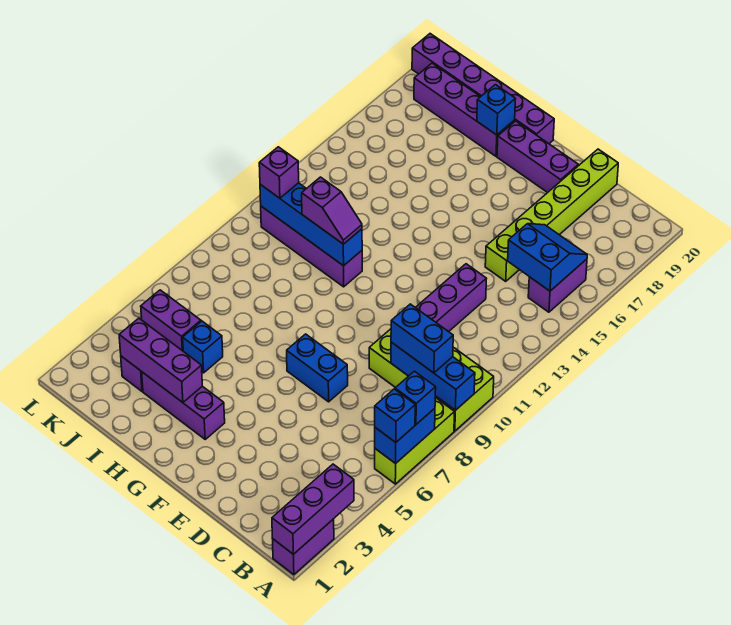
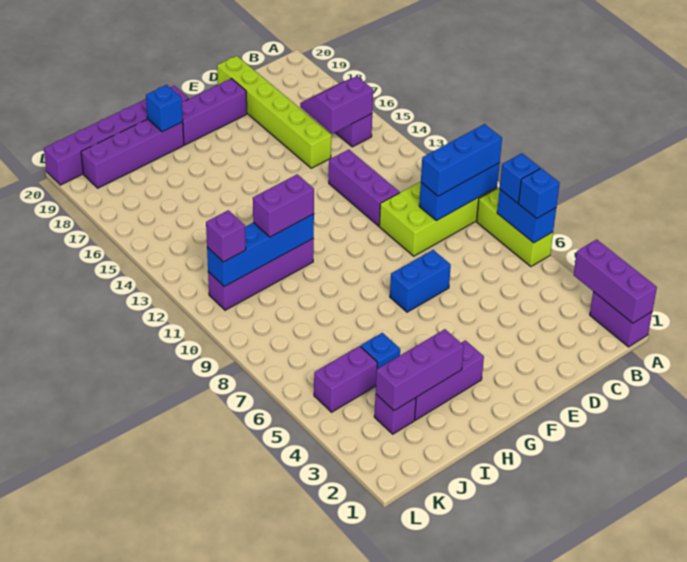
blue brick B9:C9 level 3 -> blue brick A9:C9 level 3
blue slope B15:C16 level 2 top 15 -> purple slope B15:C16 level 2 top 15
purple slope H11:I11 level 3 top I -> purple brick H11:I11 level 3

